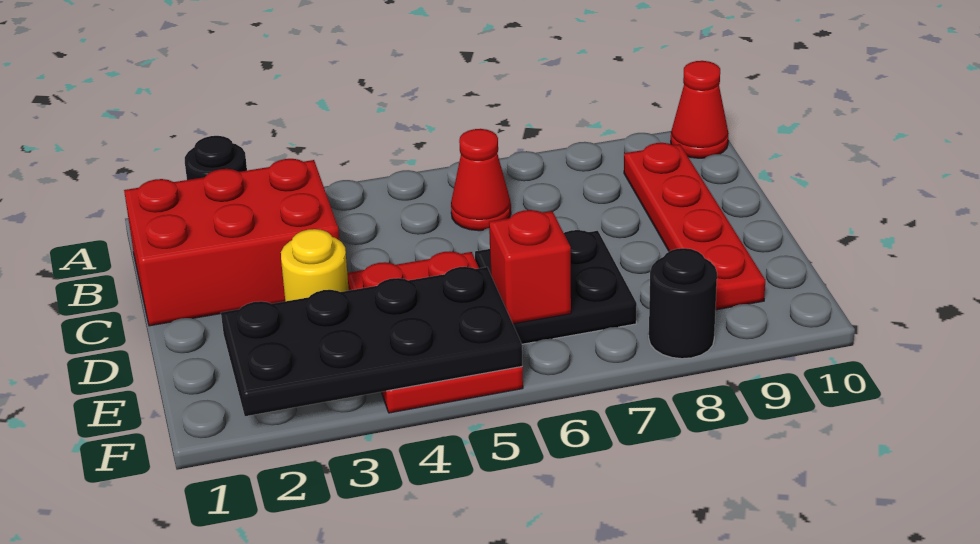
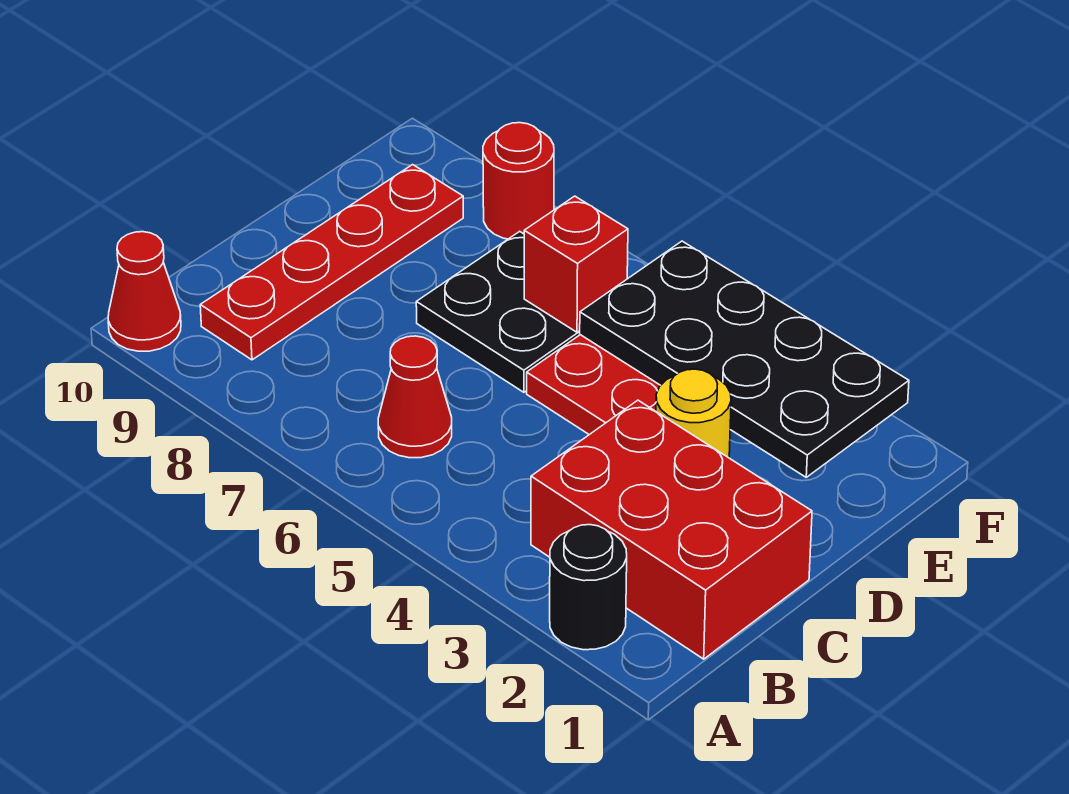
black round brick F8 level 1 -> red round brick F8 level 1

